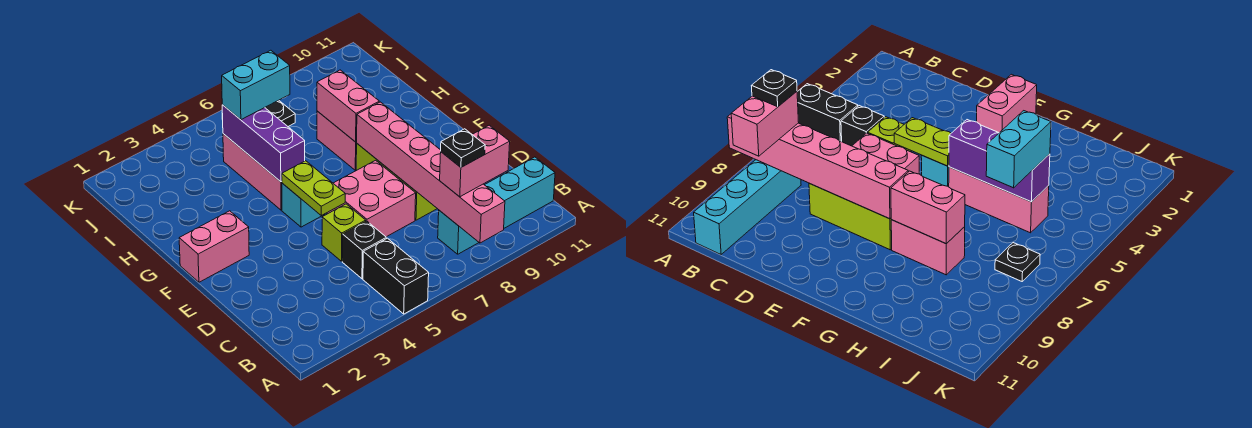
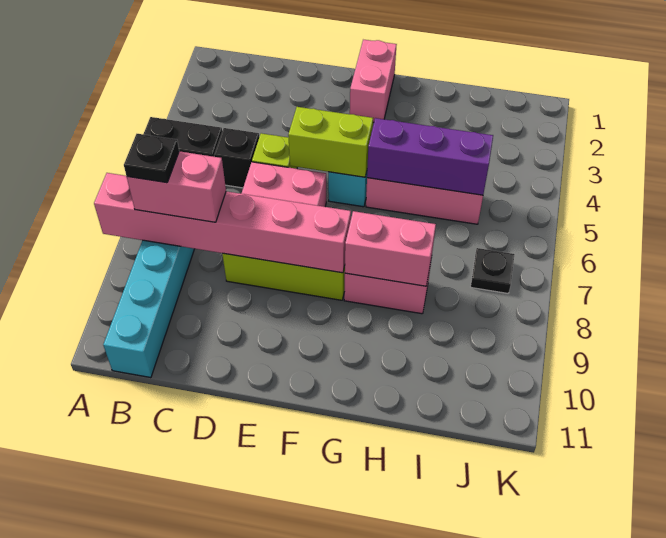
pink brick B8:B9 level 3 -> pink brick B8:C8 level 3
lime plate E5:F5 level 2 -> lime brick E5:F5 level 2
cyan brick I5:I6 level 3 -> none

